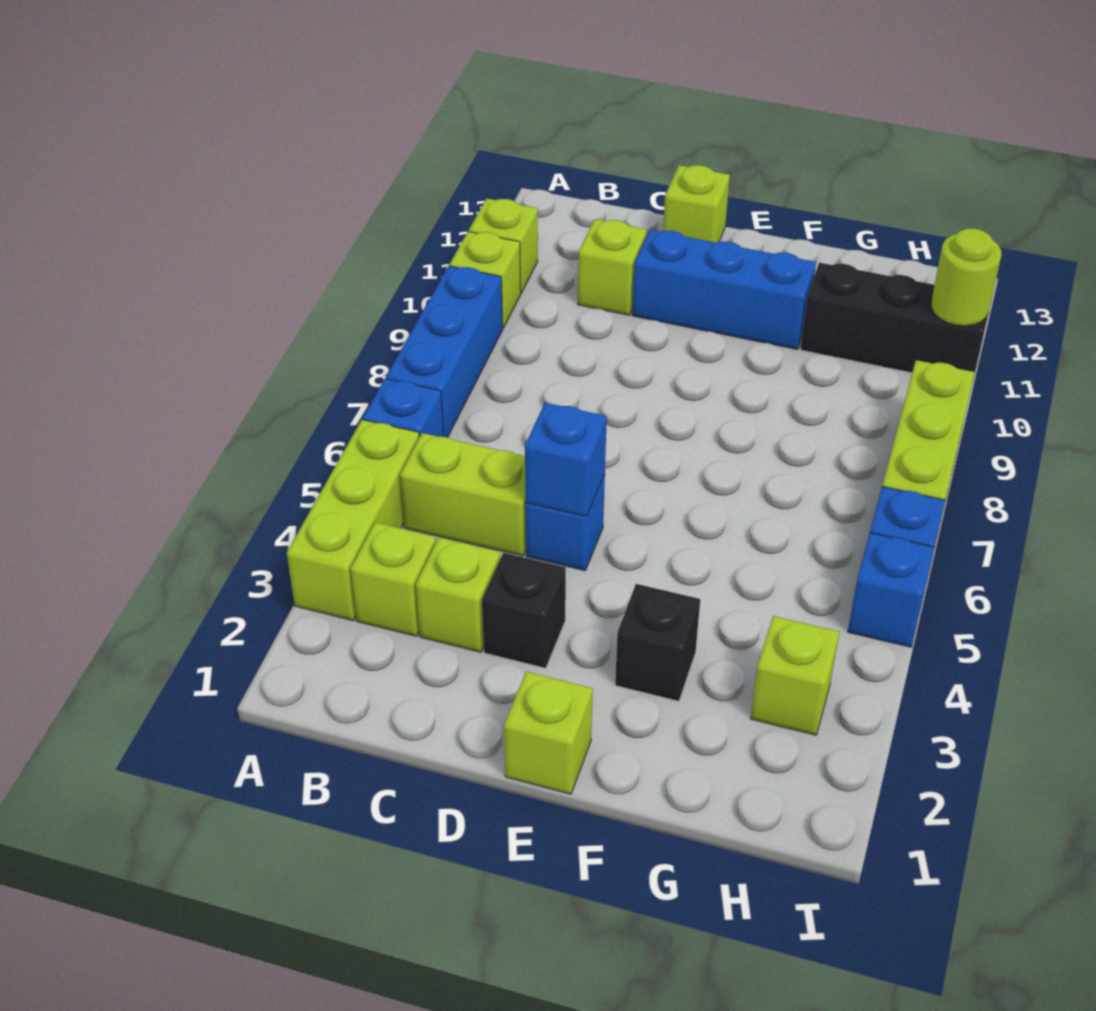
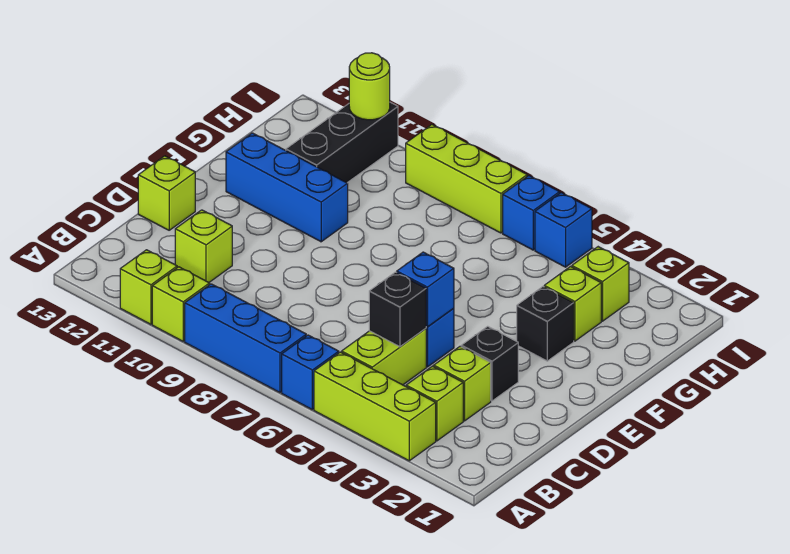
none -> black brick C5 level 2
blue brick D11:F11 level 1 -> blue brick F10:F12 level 1
lime brick E1 level 1 -> lime brick G3 level 1

